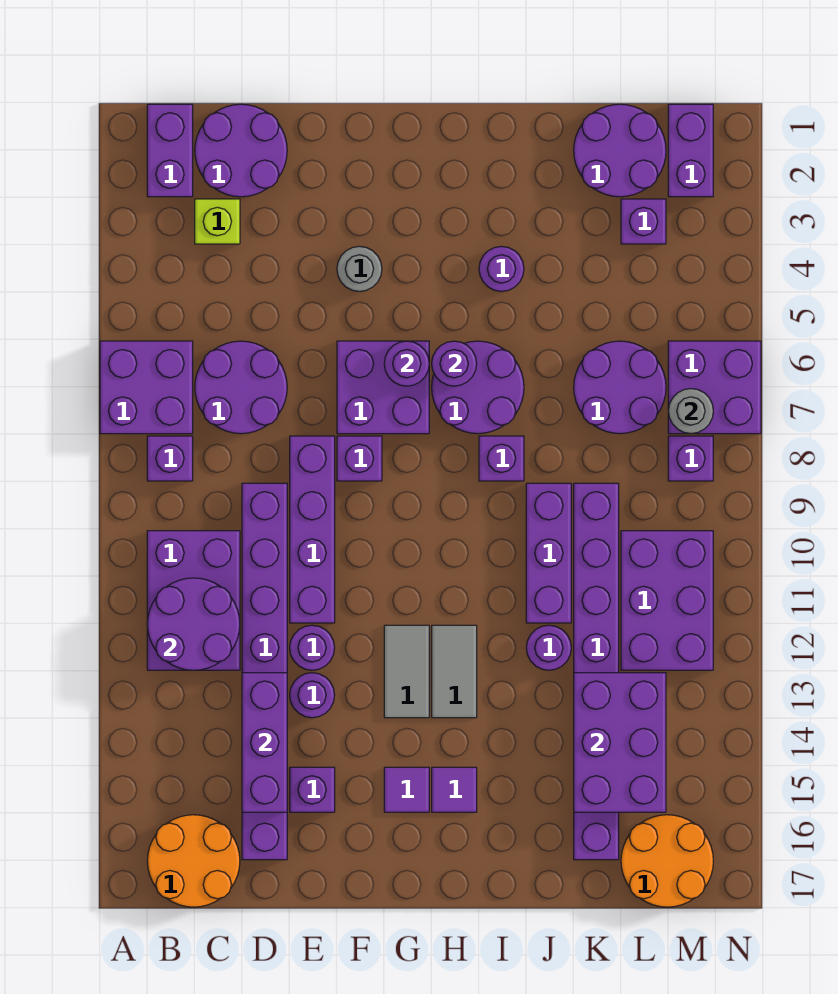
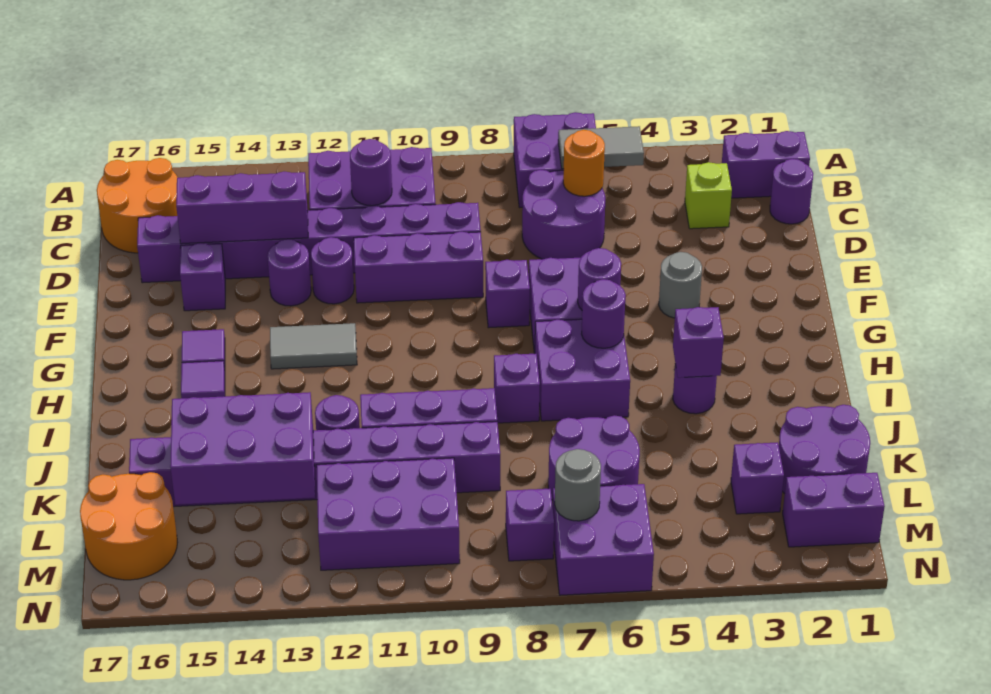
purple brick B8 level 1 -> purple brick I4 level 2
purple round brick B11:C12 level 2 -> purple round brick C11 level 2
purple round brick C1:D2 level 1 -> purple round brick C1 level 1
none -> orange round brick C6 level 2
purple brick E8:E11 level 1 -> purple brick E9:E11 level 1
purple round brick H6:I7 level 1 -> purple brick H6:I7 level 1
grey tile H12:H13 level 1 -> grey tile B5:B6 level 2

